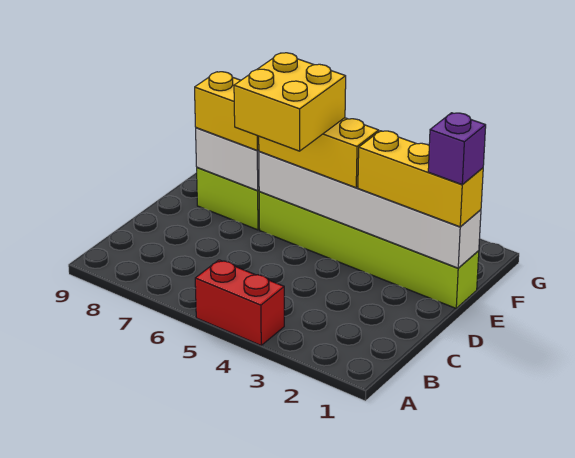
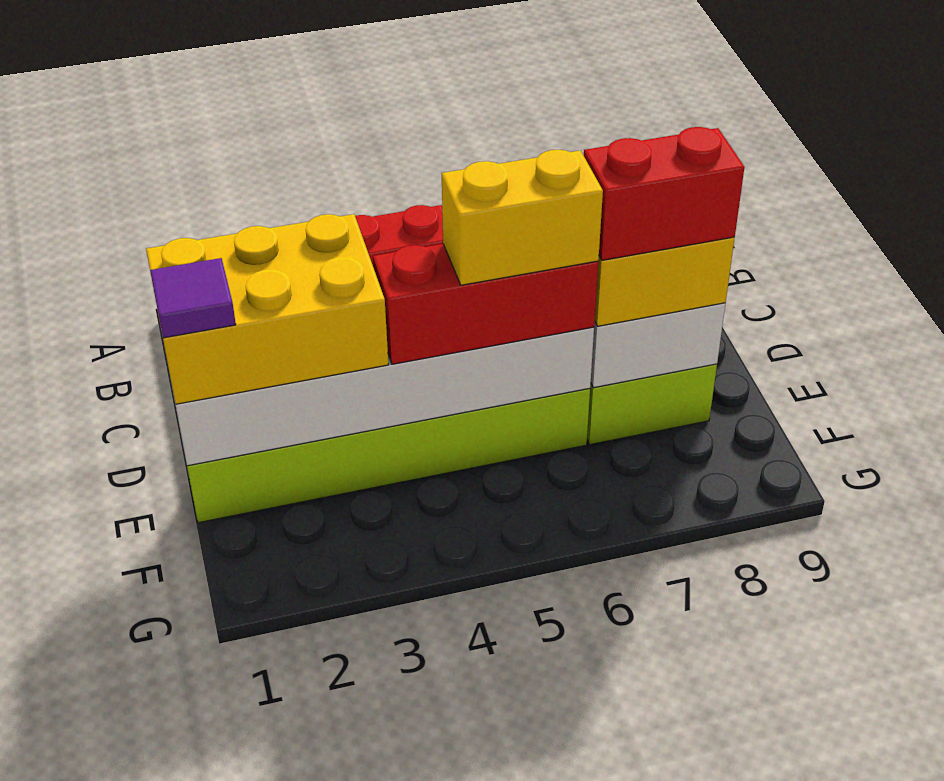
yellow brick D5:E6 level 4 -> yellow brick E5:E6 level 4
yellow brick E1:E3 level 3 -> yellow brick D1:E3 level 3
purple brick E1 level 4 -> purple tile E1 level 4
yellow brick E4:E6 level 3 -> red brick E4:E6 level 3
none -> red brick E7:E8 level 4

